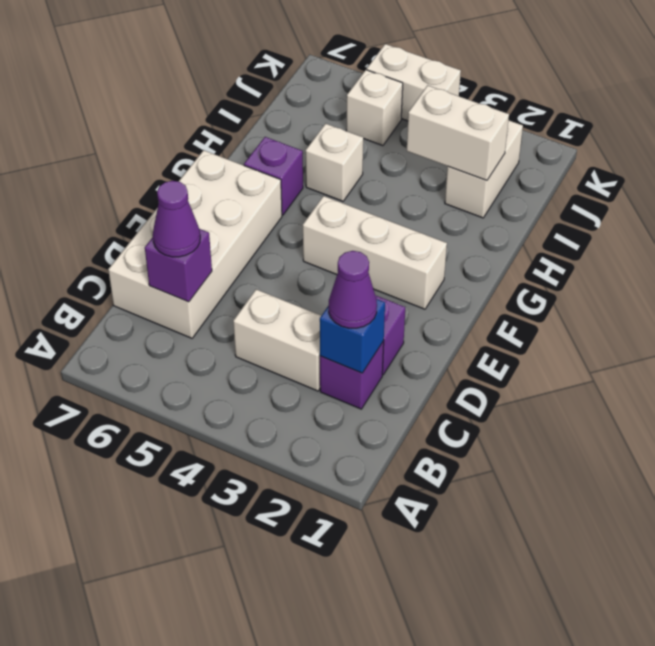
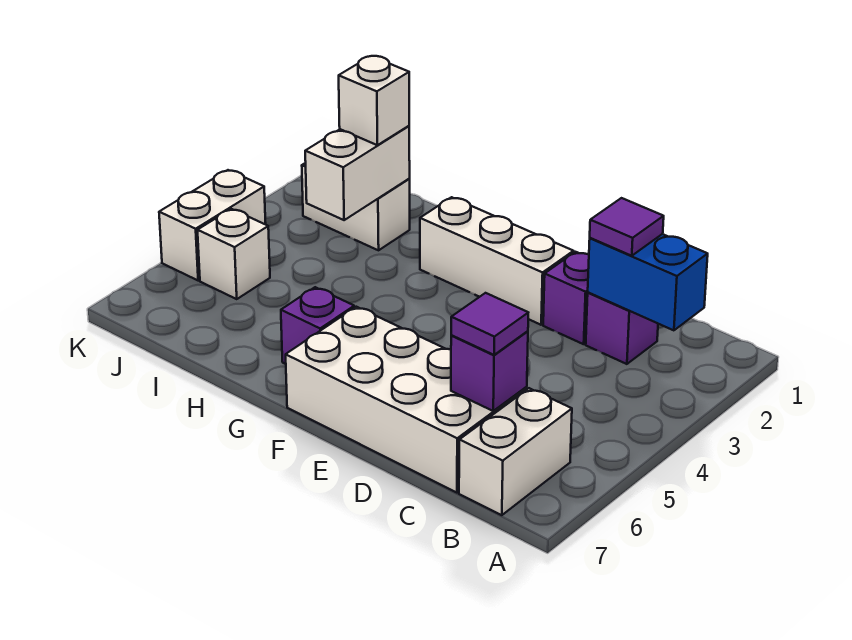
blue brick C2 level 2 -> blue brick B2:C2 level 2
purple cone C2 level 3 -> purple tile C2 level 3
white brick C3:C4 level 1 -> white brick B6:B7 level 1
purple cone C6 level 3 -> purple tile C6 level 3
white brick F2:F4 level 1 -> white brick E2:G2 level 1
white brick H5 level 1 -> white brick I2 level 3

